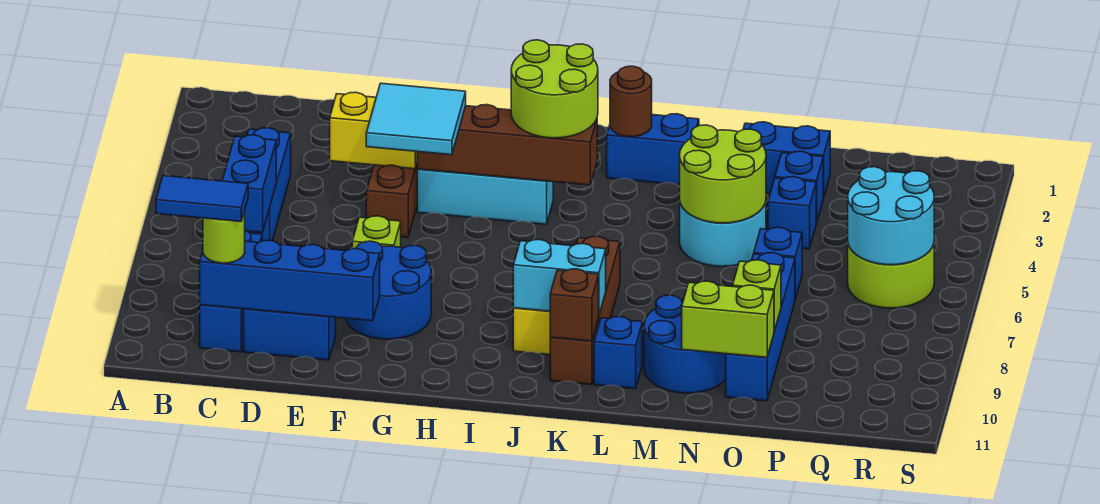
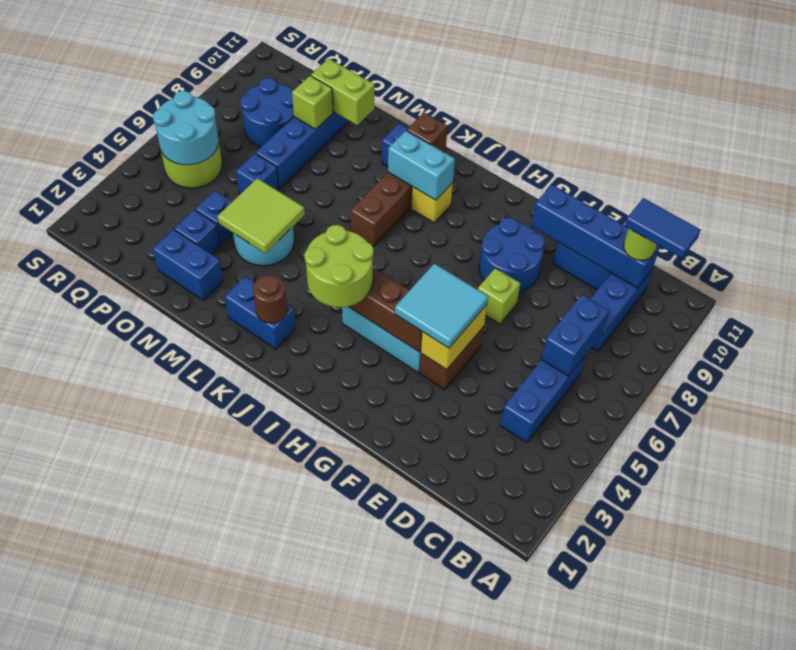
yellow brick E4:F4 level 2 -> yellow brick F4:F5 level 2
lime round brick M4:N5 level 2 -> lime tile M4:N5 level 2
blue round brick M9:N10 level 1 -> blue round brick P8:Q9 level 1

